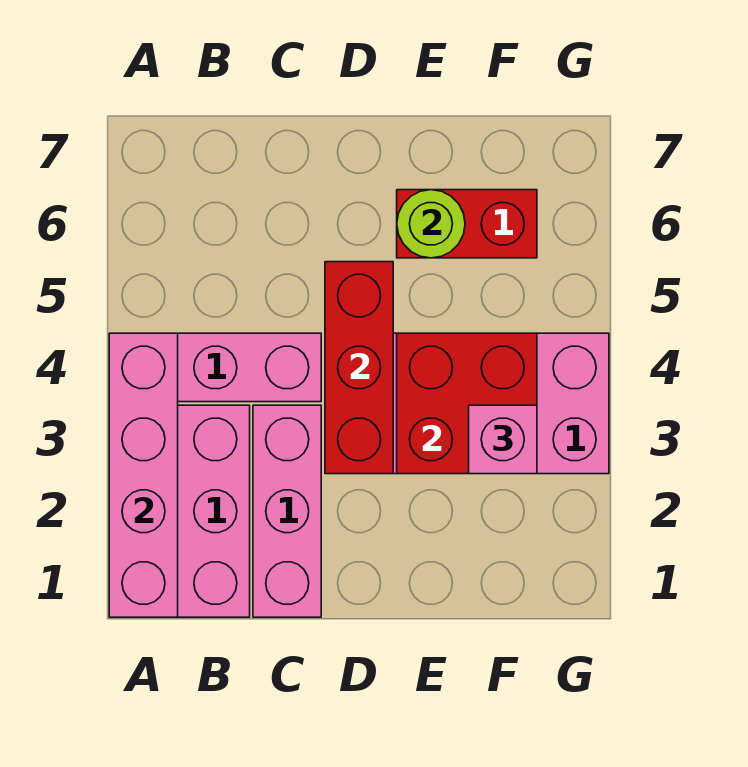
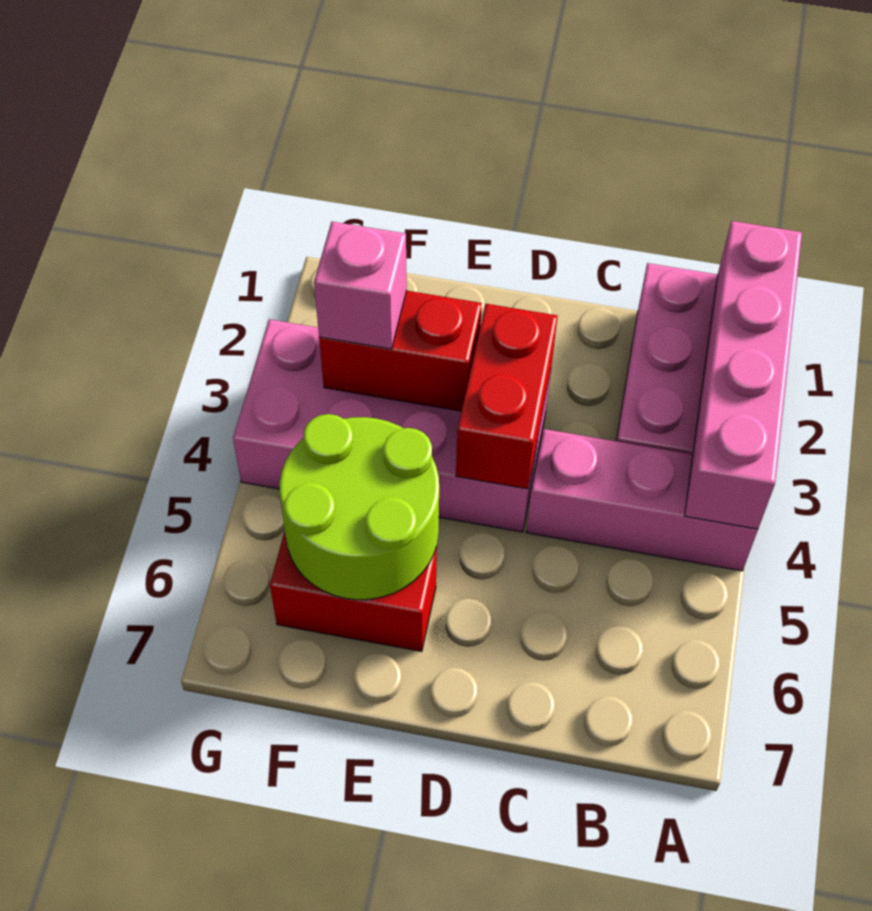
pink brick C1:C3 level 1 -> none
red brick D3:D5 level 2 -> red brick D3:D4 level 2
red brick E3:F4 level 2 -> red brick E3:F3 level 2
lime round brick E6 level 2 -> lime round brick E5:F6 level 2

